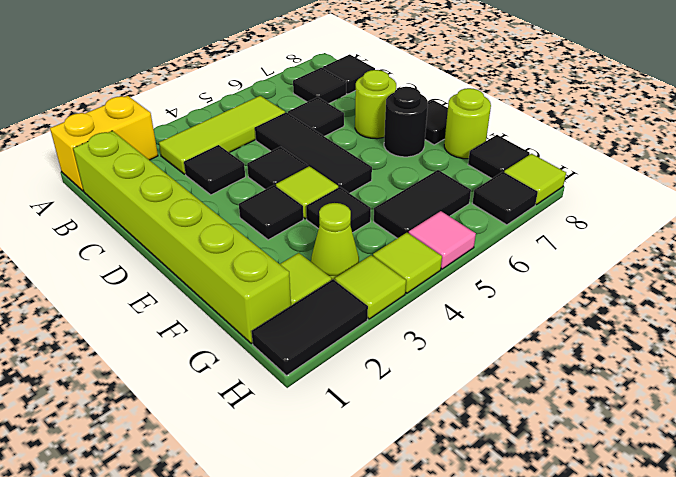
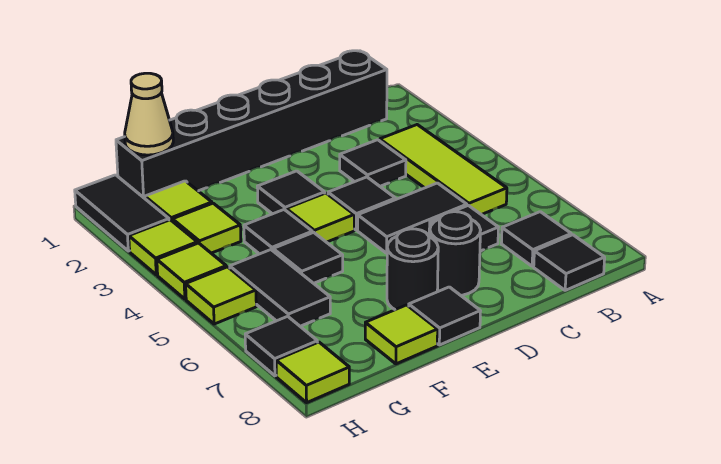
yellow brick A1:A2 level 1 -> none
lime brick B1:G1 level 1 -> black brick B1:G1 level 1
black tile C5:E5 level 1 -> black tile C5:D5 level 1
lime round brick D7 level 1 -> black round brick D7 level 1
lime round brick F8 level 1 -> lime tile F8 level 1
none -> tan cone G1 level 2
lime cone G3 level 1 -> lime tile G3 level 1
black tile G8 level 1 -> black tile F5 level 1
pink tile H5 level 1 -> lime tile H5 level 1

